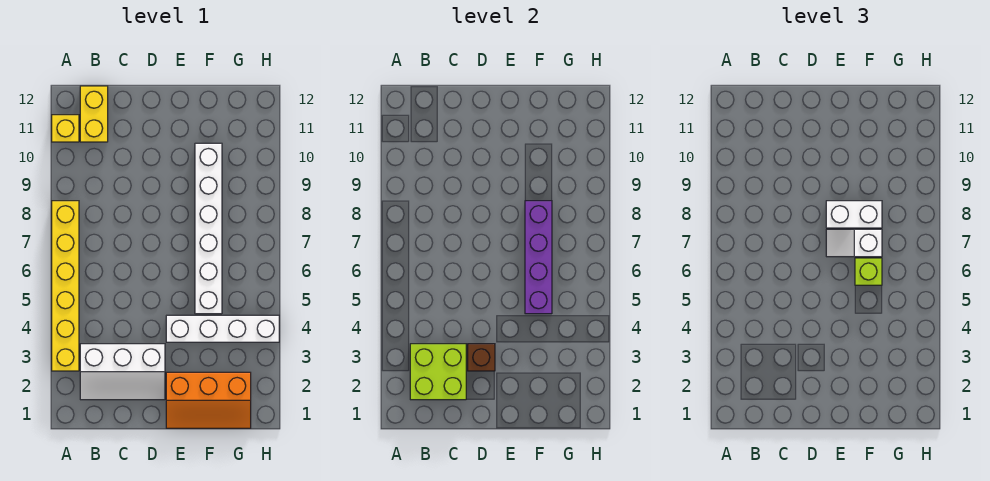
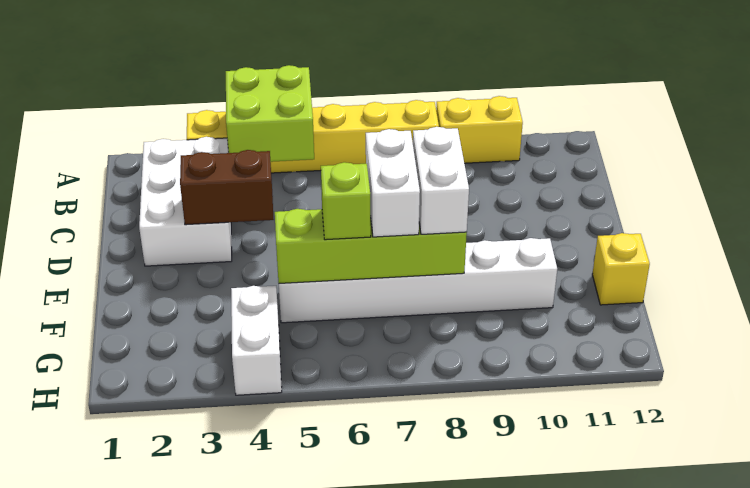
yellow brick A11 level 1 -> yellow brick F12 level 1
white slope B2:D3 level 1 top 3 -> white brick B2:D3 level 1
lime brick B2:C3 level 2 -> lime brick A4:B5 level 2
yellow brick B11:B12 level 1 -> yellow brick A9:A10 level 1
brown brick D3 level 2 -> brown brick D3:D4 level 2
orange slope E1:G2 level 1 top 2 -> none
white brick E4:H4 level 1 -> white brick G4:H4 level 1
white slope E7:F7 level 3 top F -> white brick E7:F7 level 3
purple brick F5:F8 level 2 -> lime brick F5:F8 level 2

